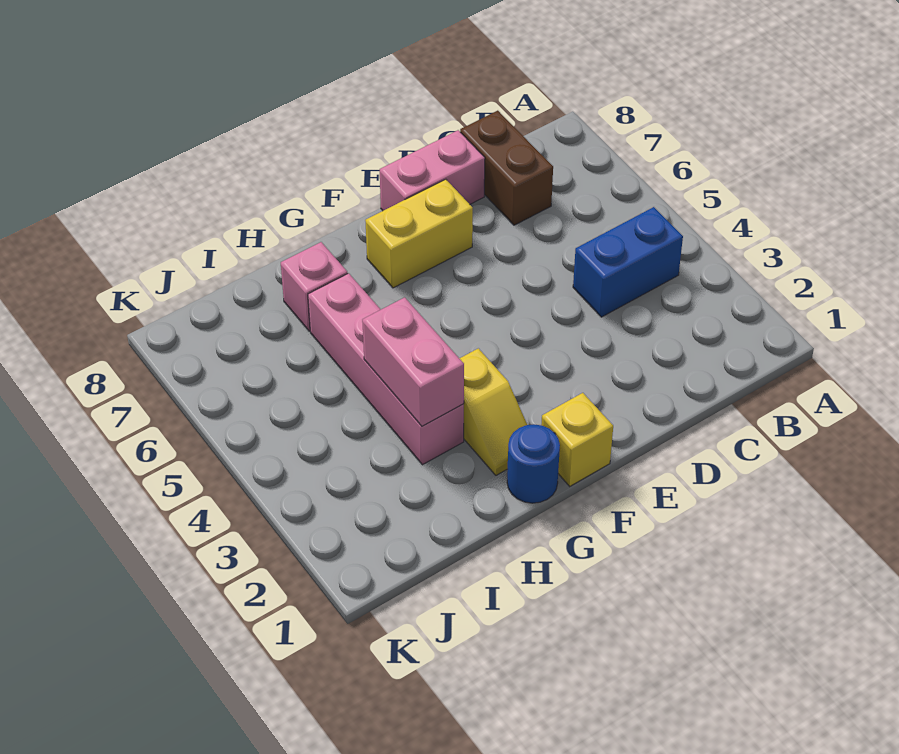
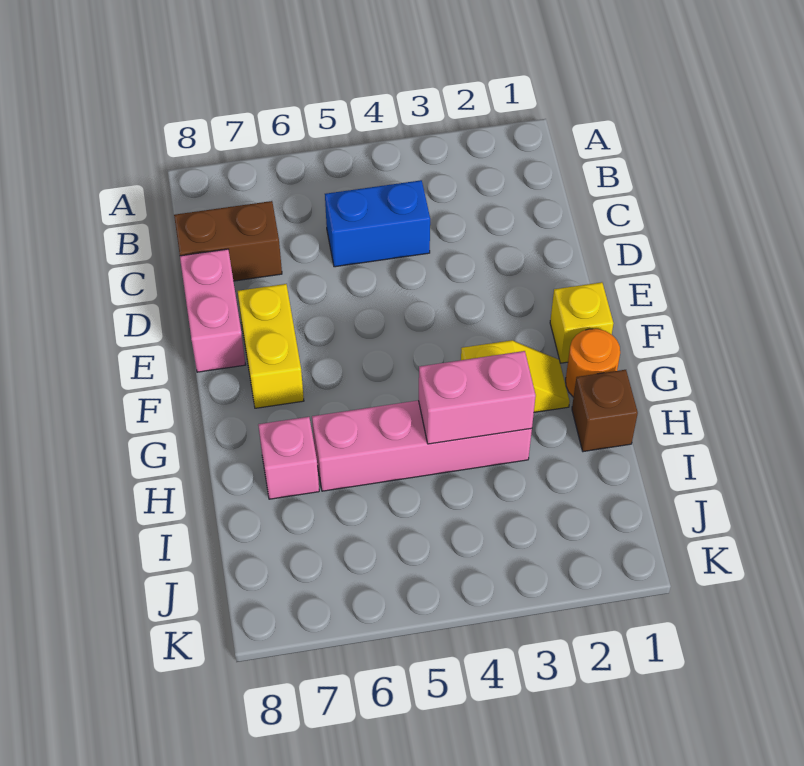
blue brick B4:C4 level 1 -> blue brick C4:C5 level 1
blue round brick G1 level 1 -> orange round brick G1 level 1
none -> brown brick H1 level 1

